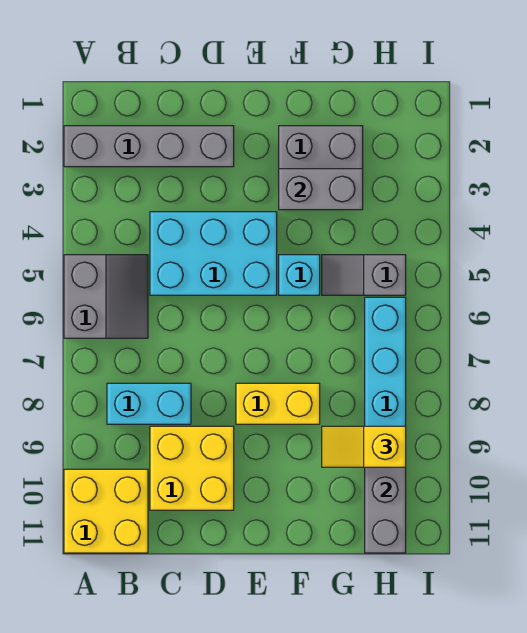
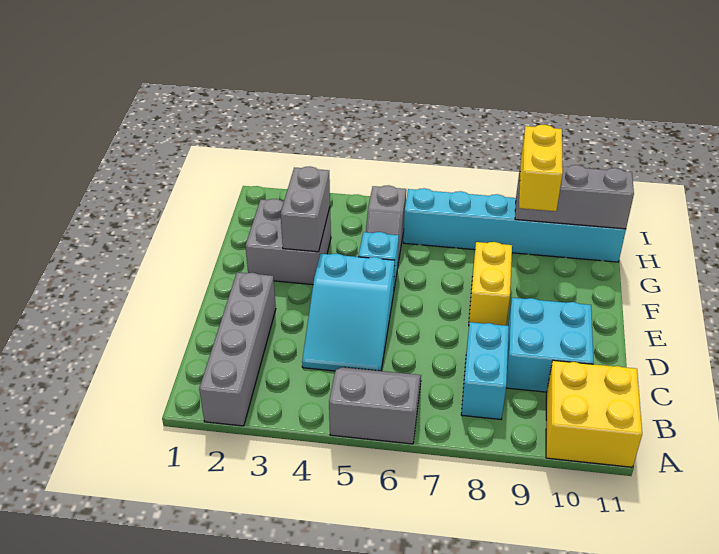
cyan brick C4:E5 level 1 -> cyan slope C4:E5 level 1 top E
yellow brick C9:D10 level 1 -> cyan brick C9:D10 level 1
yellow slope G9:H9 level 3 top H -> yellow brick G9:H9 level 3

